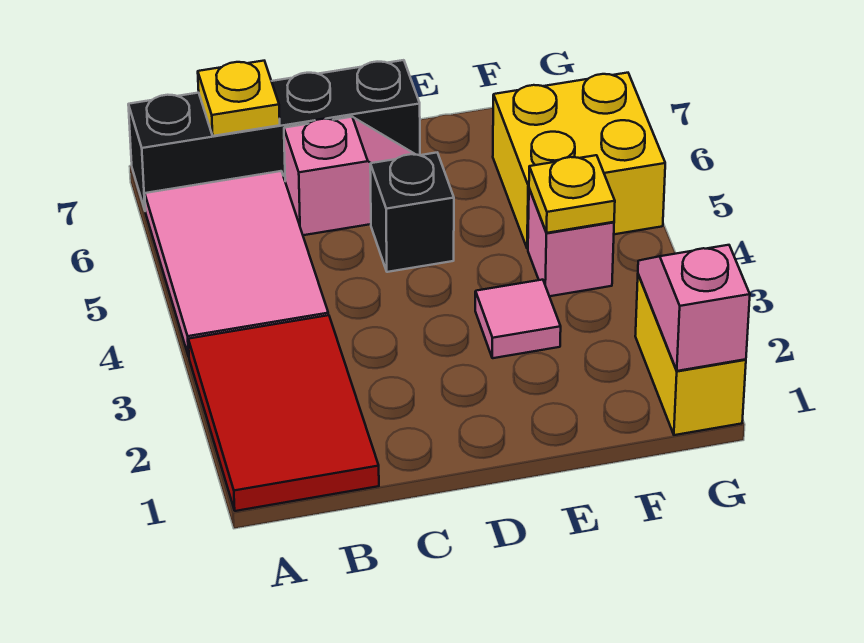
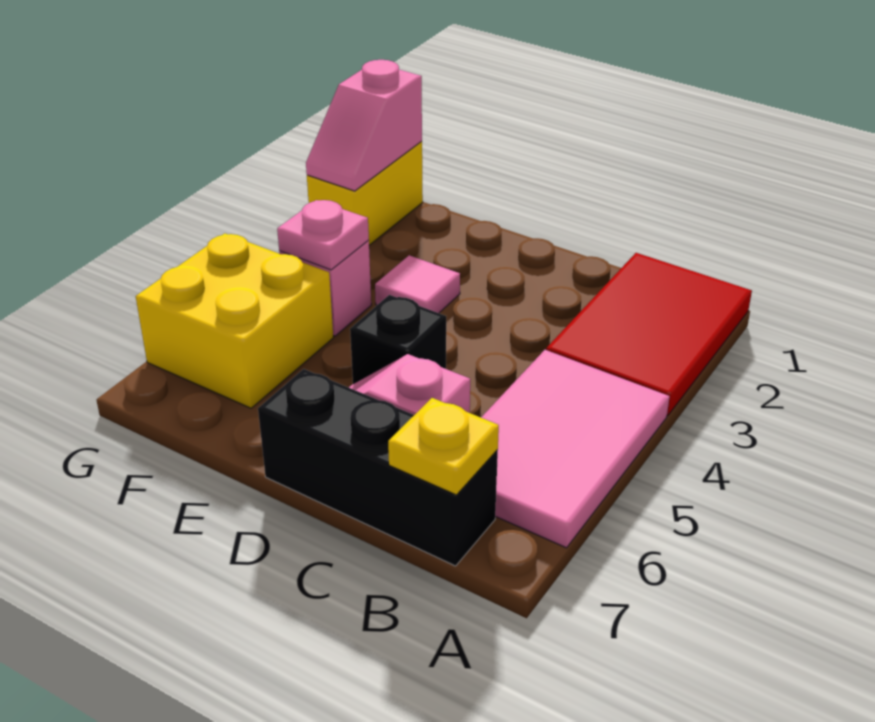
black brick A7:D7 level 1 -> black brick B7:D7 level 1
yellow plate F4 level 2 -> pink plate F4 level 2

